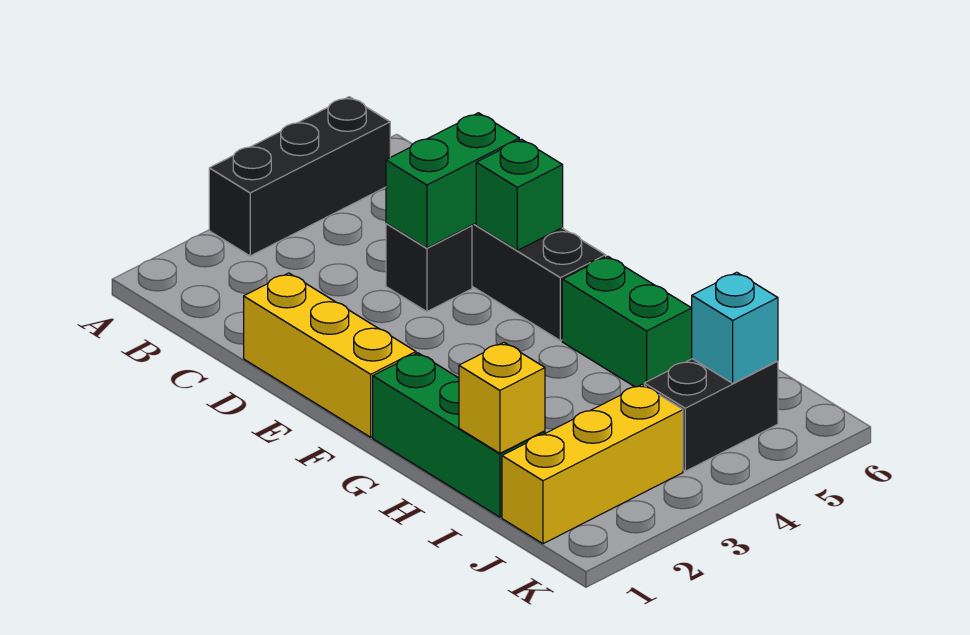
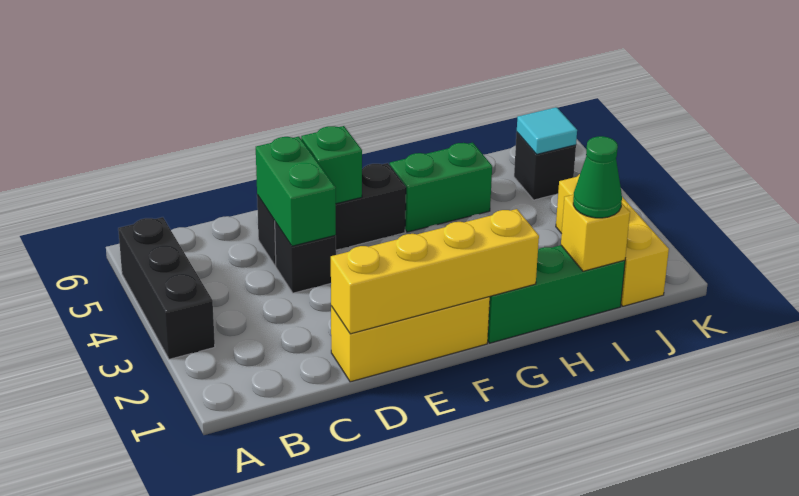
none -> yellow brick D1:G1 level 2
none -> green cone I1 level 3
black brick J4:J5 level 1 -> black brick J5 level 1
cyan brick J5 level 2 -> cyan tile J5 level 2

